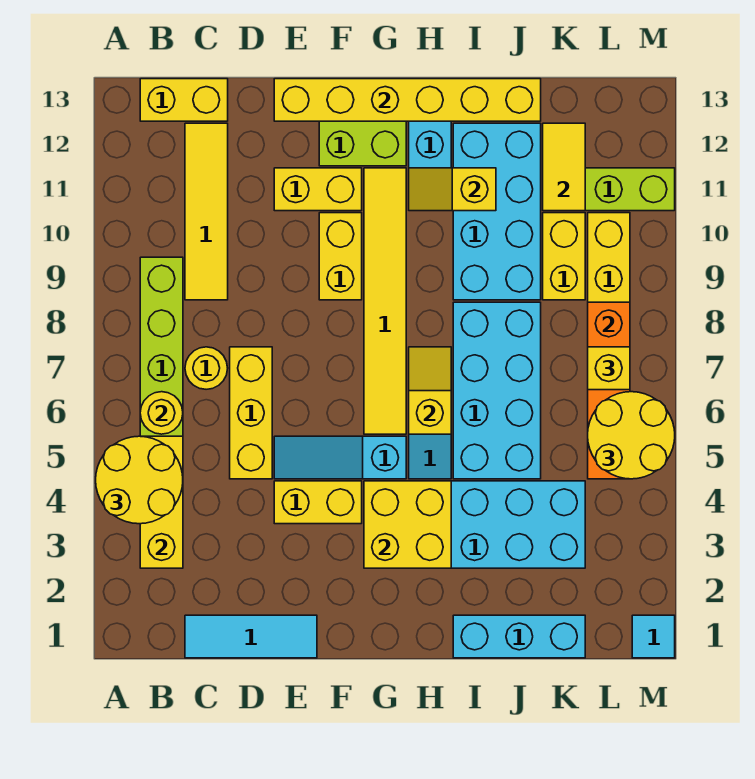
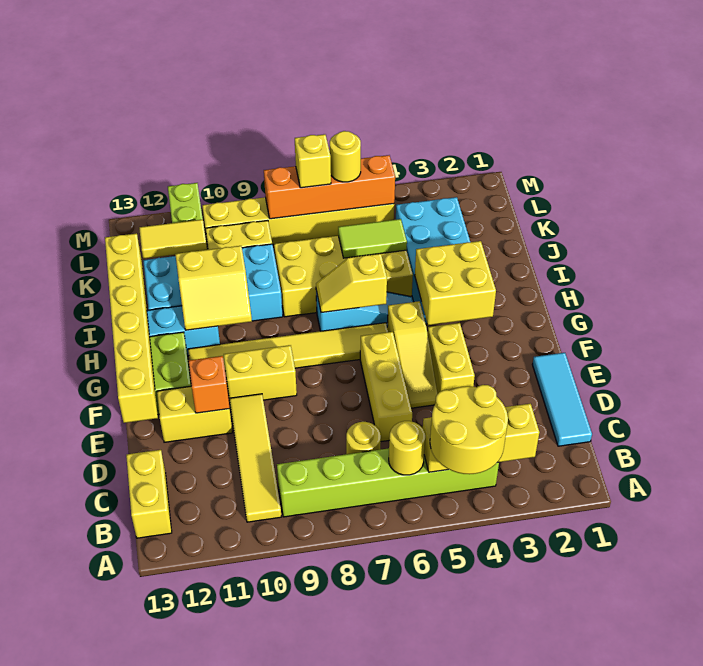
yellow tile C9:C12 level 1 -> yellow tile B10:E10 level 1
yellow brick D5:D7 level 1 -> yellow brick D6:F6 level 1
cyan slope E5:G5 level 1 top G -> yellow slope E5:G5 level 1 top G
yellow brick E11:F11 level 1 -> yellow brick E11:E12 level 1
none -> orange brick E11 level 2
yellow slope H11:I11 level 2 top I -> yellow slope H10:I11 level 2 top I
cyan brick I1:K1 level 1 -> none
cyan brick I5:J8 level 1 -> yellow brick I5:J8 level 1
none -> lime tile J5:J6 level 2
yellow round brick L5:M6 level 3 -> yellow round brick L6 level 3
cyan tile M1 level 1 -> none

